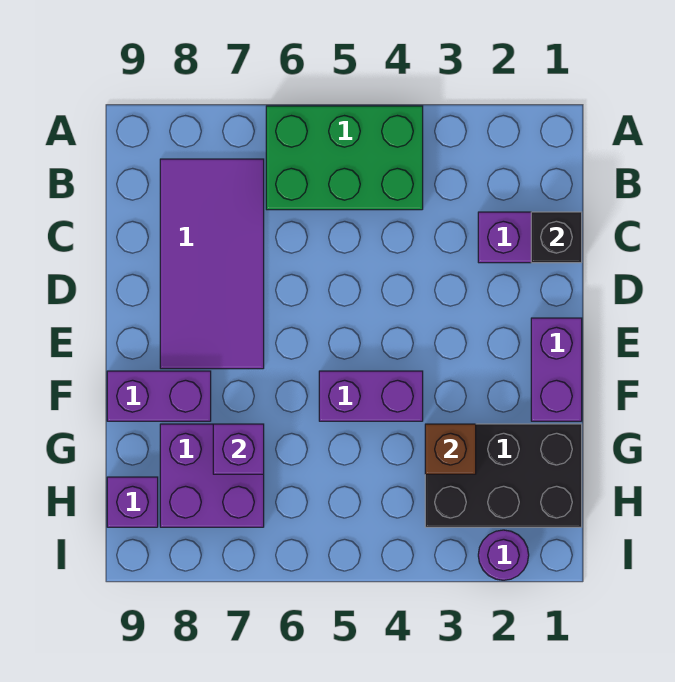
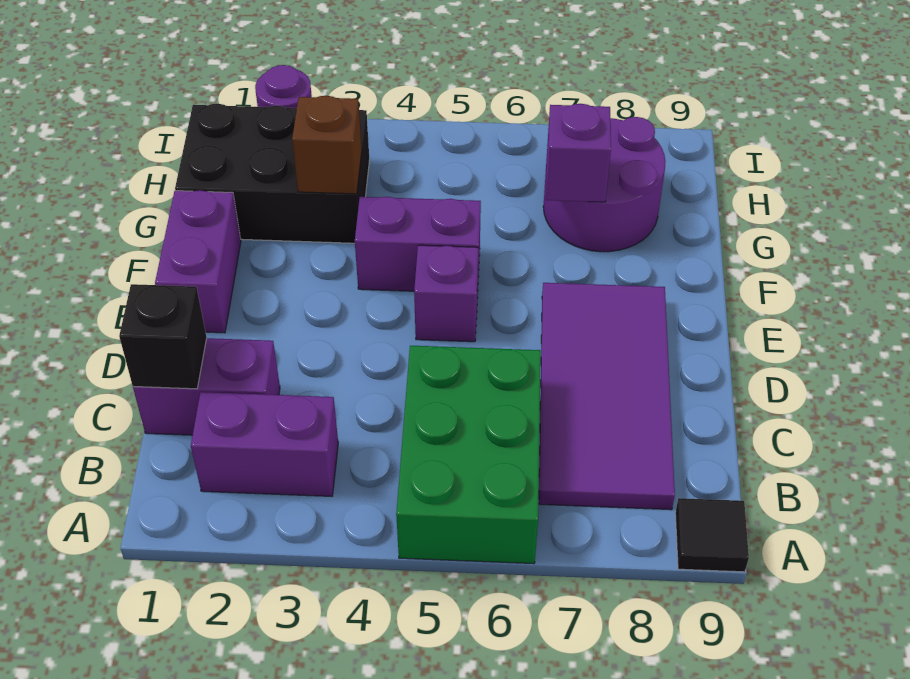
green brick A4:B6 level 1 -> green brick A5:C6 level 1
none -> black tile A9 level 1
purple brick F8:F9 level 1 -> purple brick B2:B3 level 1
purple brick G7:H8 level 1 -> purple round brick G7:H8 level 1
purple brick H9 level 1 -> purple brick E5 level 1

